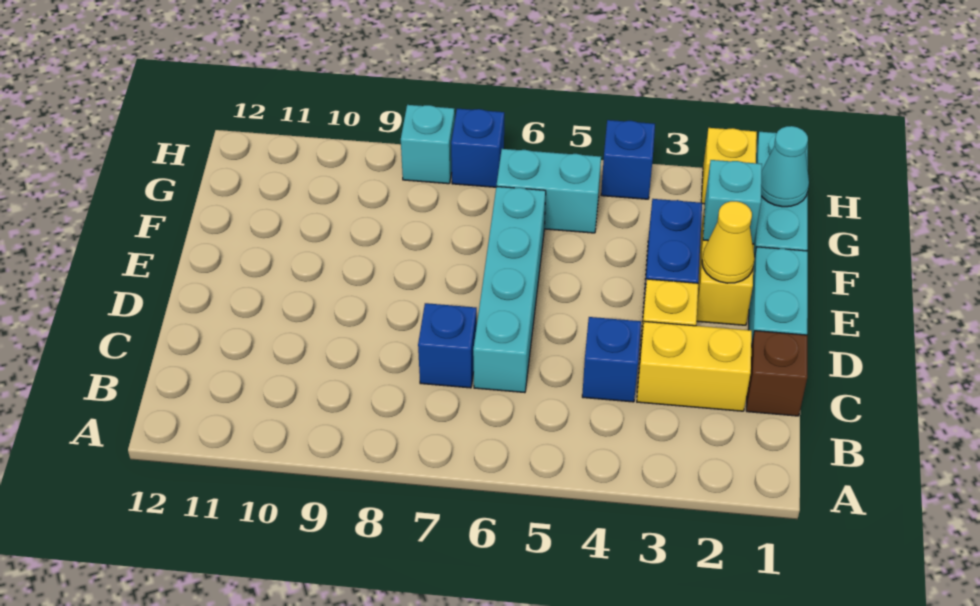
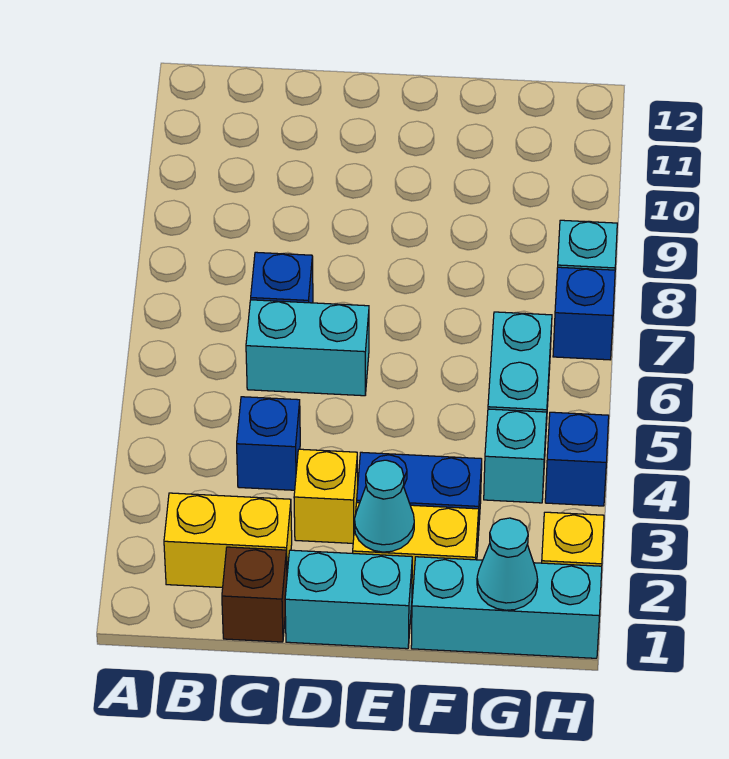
yellow brick C2:C3 level 1 -> yellow brick B2:C2 level 1
cyan brick C6:F6 level 1 -> cyan brick C6:D6 level 1
yellow cone E2 level 2 -> cyan cone E2 level 2
cyan brick F2 level 2 -> cyan brick G4 level 1

